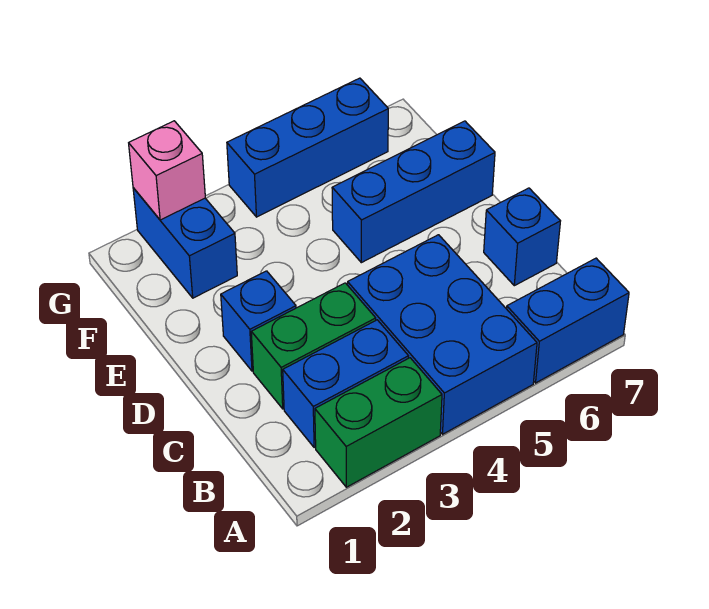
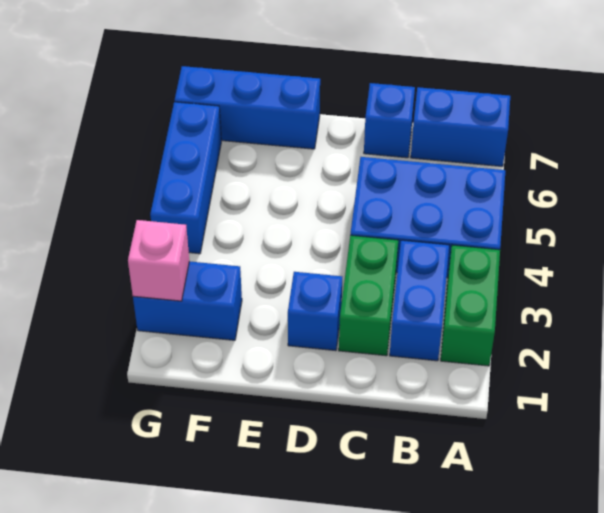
blue brick A6:A7 level 1 -> blue brick A7:B7 level 1
blue brick E5:E7 level 1 -> blue brick E7:G7 level 1

